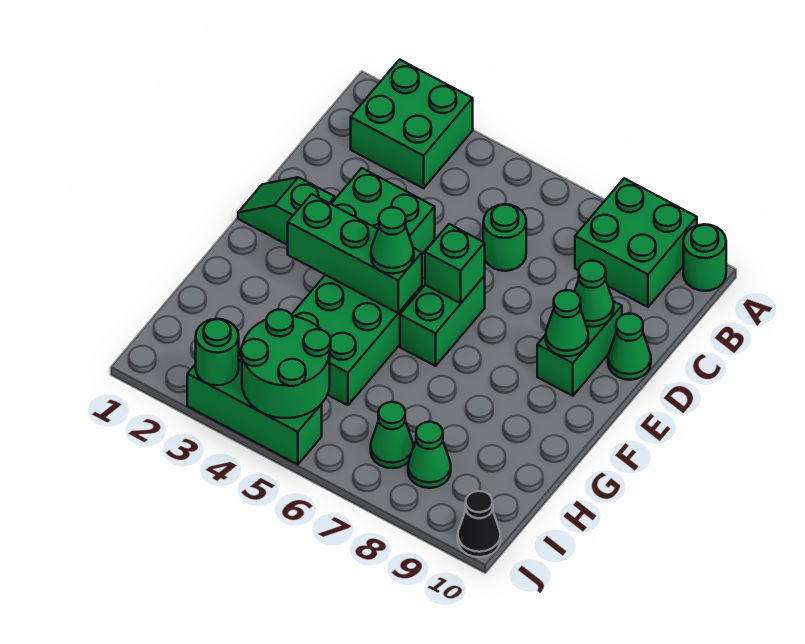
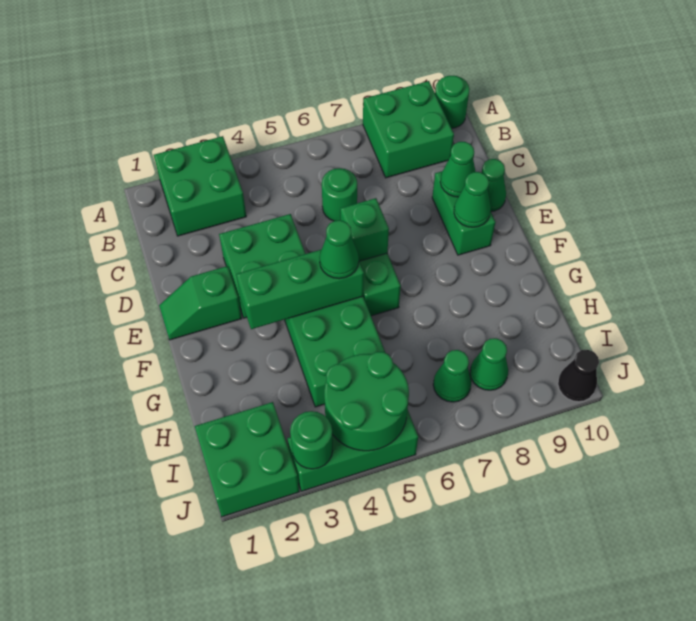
none -> green brick I1:J2 level 1

